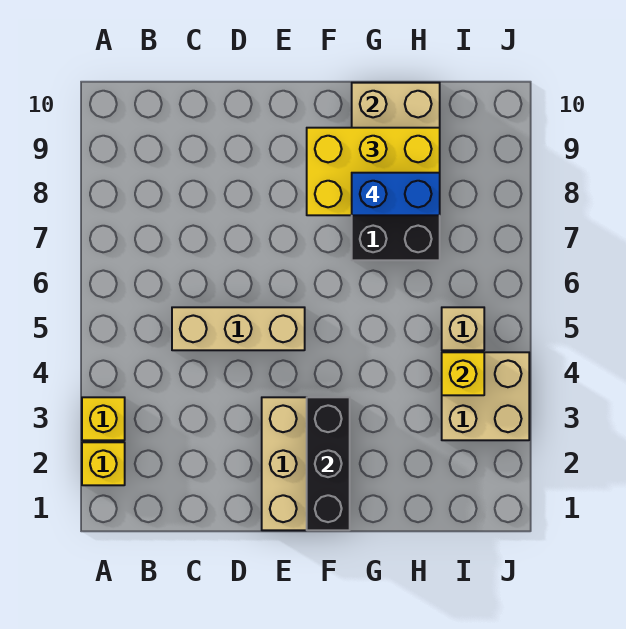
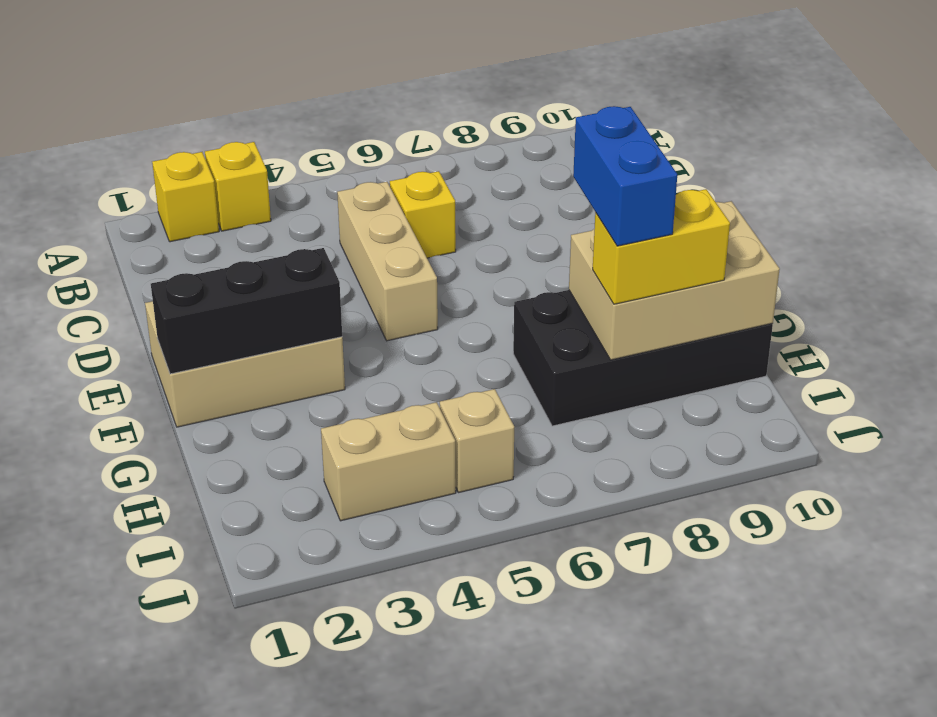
yellow brick F8:H9 level 3 -> yellow brick H8:H9 level 3
tan brick I3:J4 level 1 -> tan brick I3:I4 level 1
yellow brick I4 level 2 -> yellow brick C6 level 1

